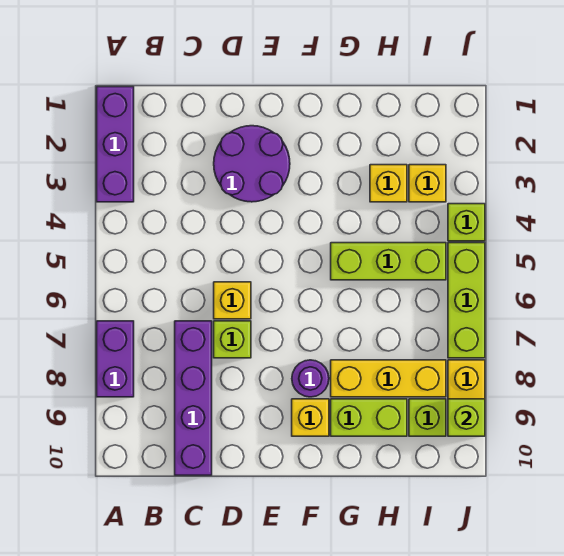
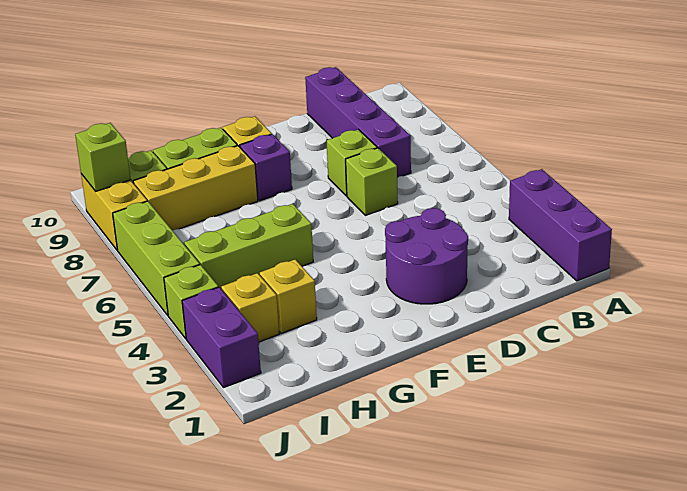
purple brick A7:A8 level 1 -> purple brick J2:J3 level 1
yellow brick D6 level 1 -> lime brick D6 level 1
purple round brick F8 level 1 -> purple brick F8 level 1

